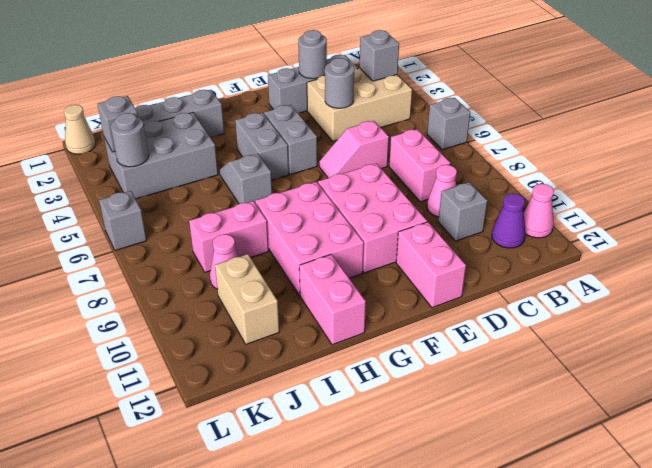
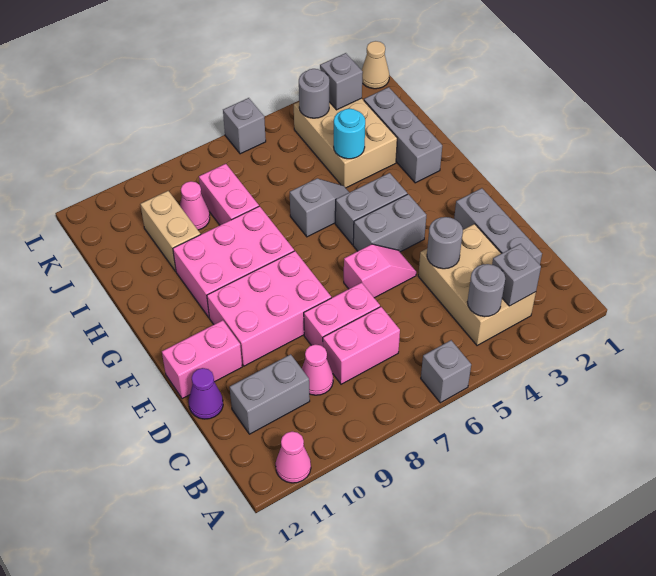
purple cone B11 level 1 -> purple cone D12 level 1
grey brick C10 level 1 -> grey brick C10:C11 level 1
grey round brick D2 level 2 -> grey round brick B4 level 2
pink slope D6:E6 level 1 top D -> pink slope E5:E6 level 1 top 6
pink brick H11:H12 level 1 -> pink brick D7:D8 level 1
grey brick I3:K4 level 1 -> tan brick I3:K4 level 1
none -> cyan round brick I4 level 2
tan brick J10:J11 level 1 -> tan brick I10:J10 level 1

